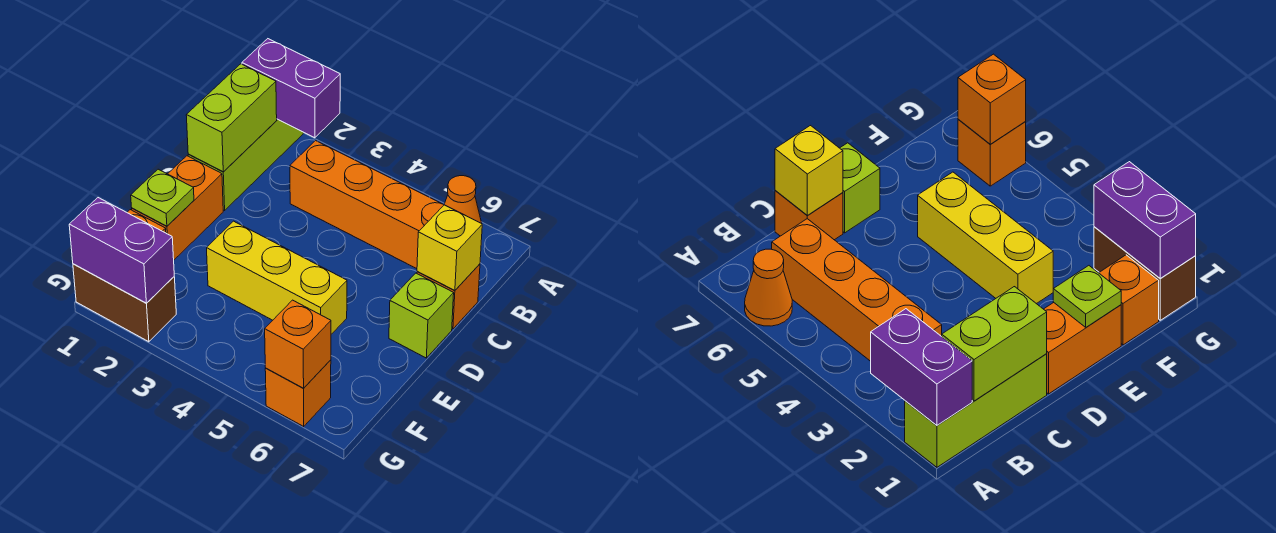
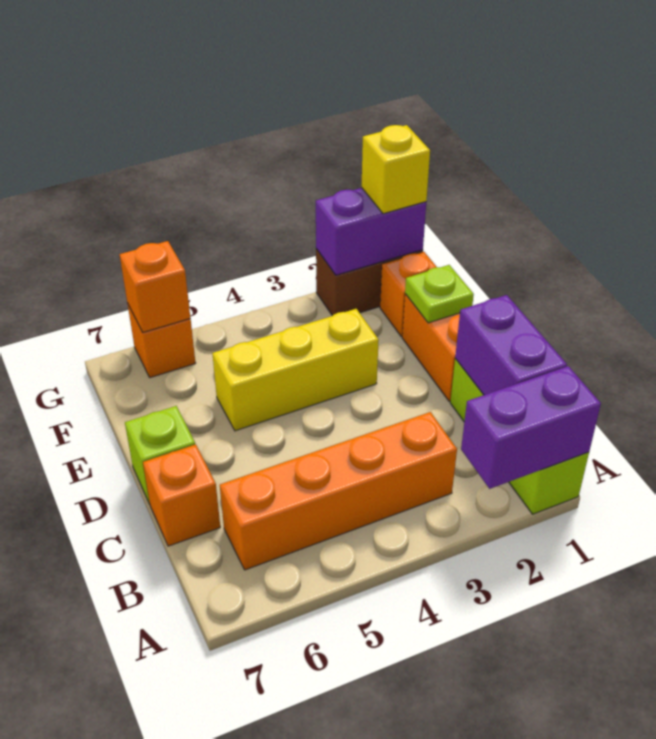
orange cone A6 level 1 -> none
lime brick B1:C1 level 2 -> purple brick B1:C1 level 2
yellow brick C7 level 2 -> yellow brick G1 level 3

